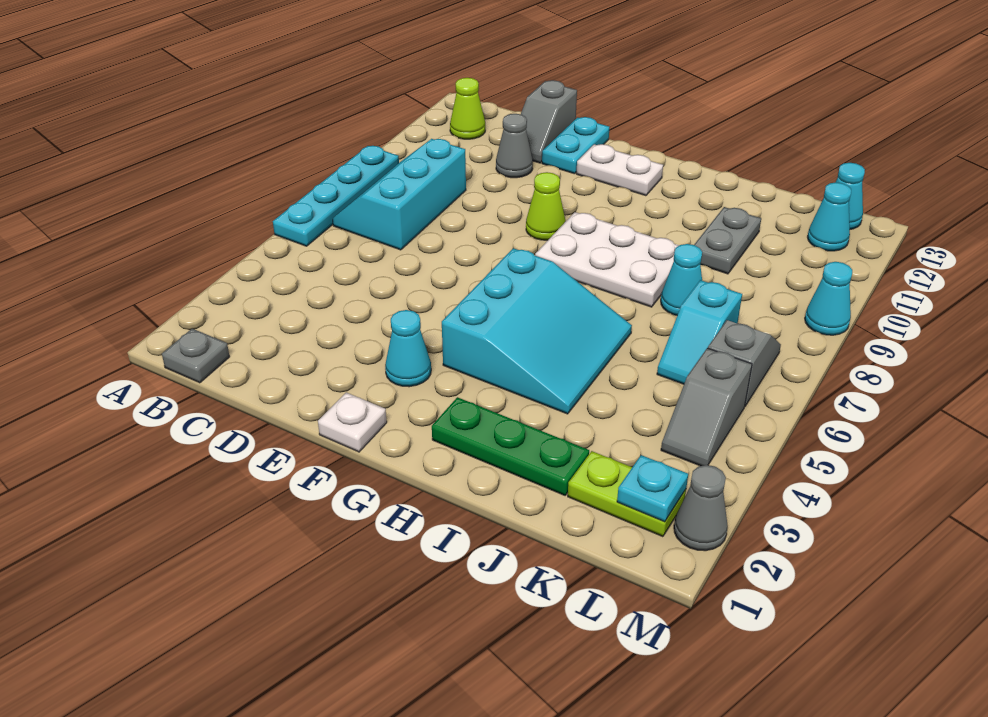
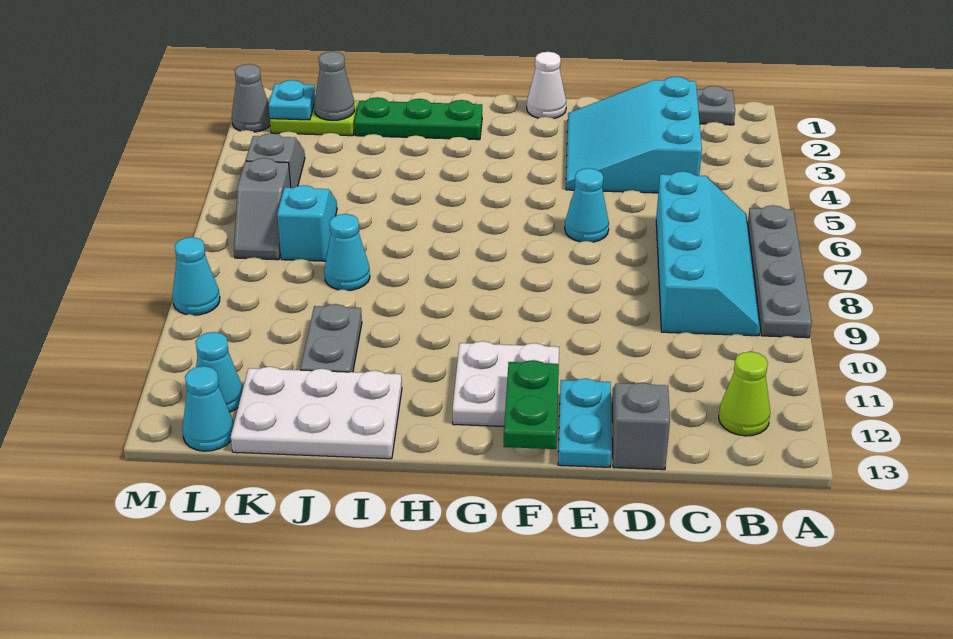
cyan plate A6:A9 level 1 -> grey plate A6:A9 level 1
cyan slope B7:C9 level 1 top C -> cyan slope B6:C9 level 1 top C
grey cone D11 level 1 -> grey cone K2 level 2
white plate F1 level 1 -> white cone F1 level 1
cyan cone F3 level 1 -> cyan cone E6 level 1
lime cone F9 level 1 -> none
white plate F12:G12 level 1 -> white plate F11:G12 level 1
none -> green plate F12:F13 level 2
cyan slope G4:I6 level 1 top G -> cyan slope C2:E4 level 1 top C
white plate G8:I9 level 1 -> white plate I12:K13 level 1

